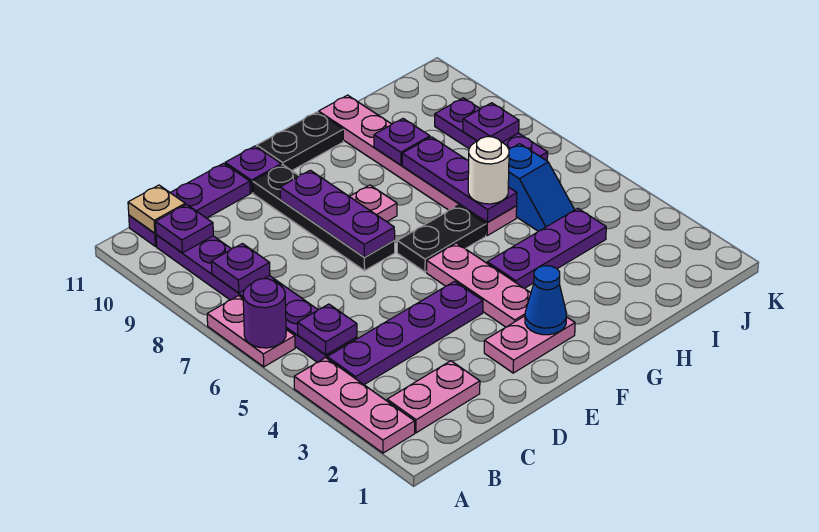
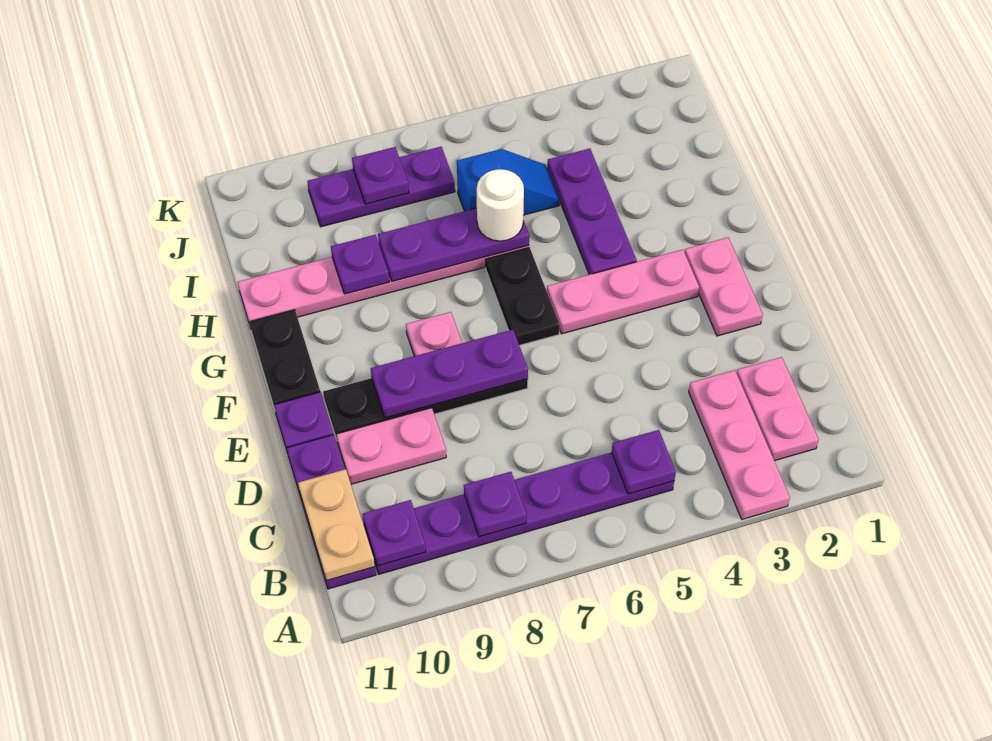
pink plate A2:A4 level 1 -> pink plate A3:C3 level 1
pink plate A6:A7 level 1 -> pink plate D9:D10 level 1
purple round brick A6 level 2 -> none
purple plate B4:E4 level 1 -> none
tan plate B11 level 2 -> tan plate B11:C11 level 2
blue cone F2 level 2 -> none

